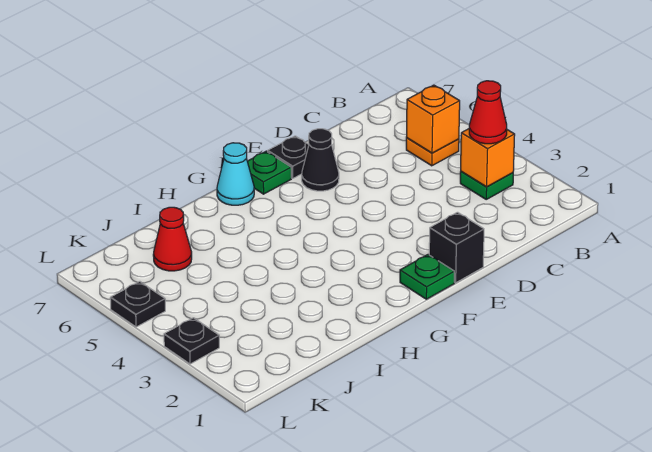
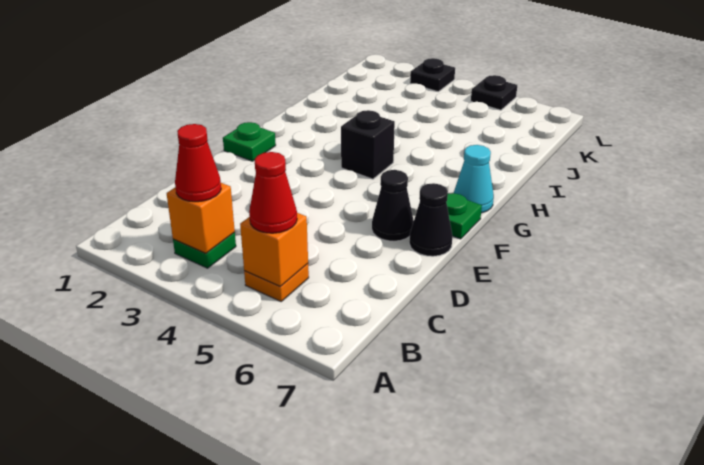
black brick E1 level 1 -> black brick G4 level 1
black plate E7 level 1 -> black cone E7 level 1
red cone J6 level 1 -> red cone B5 level 3

